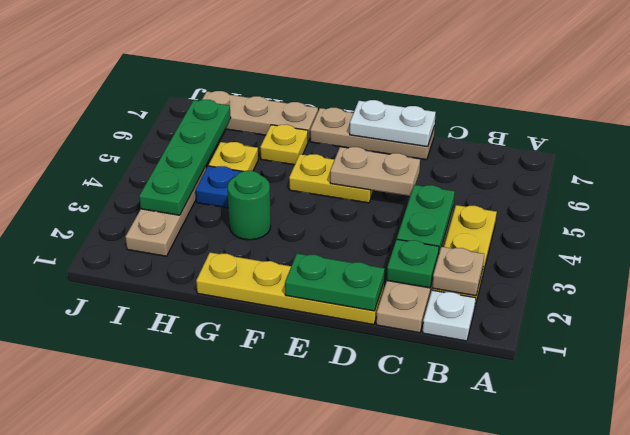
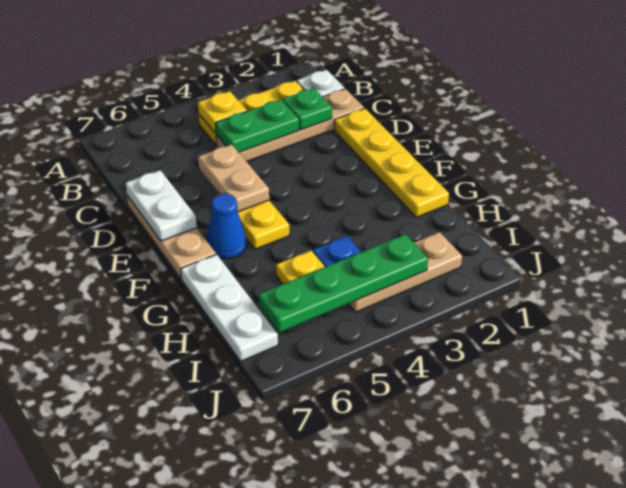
tan plate B2 level 2 -> none
green plate D1:E1 level 2 -> none
none -> blue cone F6 level 1
green round brick G3 level 1 -> none
yellow plate G6 level 1 -> yellow plate B4 level 2
tan plate G7:I7 level 1 -> white plate G7:I7 level 1

